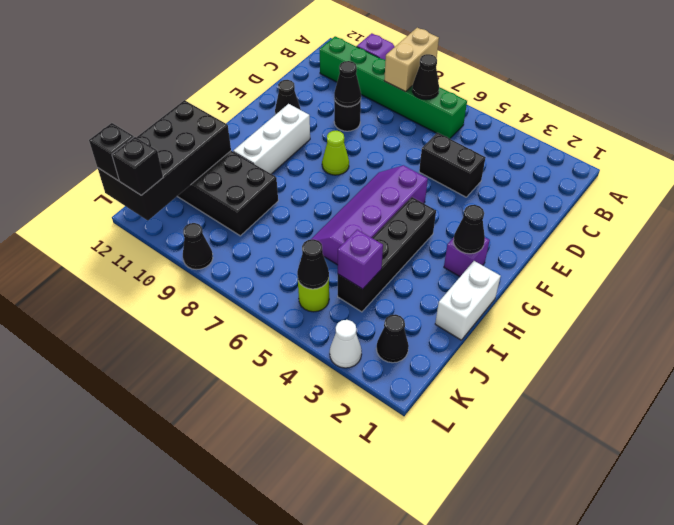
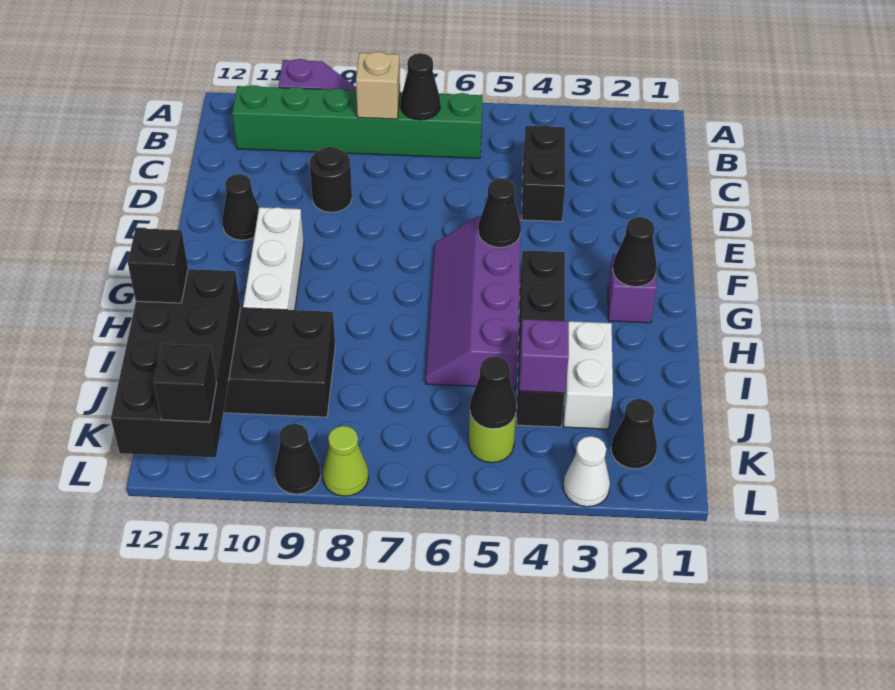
tan brick A8:B8 level 2 -> tan brick B8 level 2
black brick D4:D5 level 1 -> black brick C4:D4 level 1
black cone D9 level 2 -> black cone F5 level 2
lime cone F8 level 1 -> lime cone L8 level 1
white brick H1:I1 level 1 -> white brick I3:J3 level 1
black brick L12 level 3 -> black brick I12 level 3

